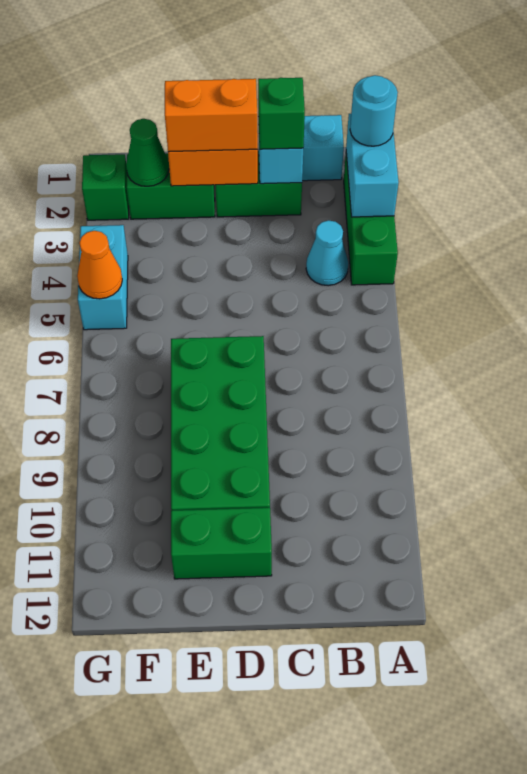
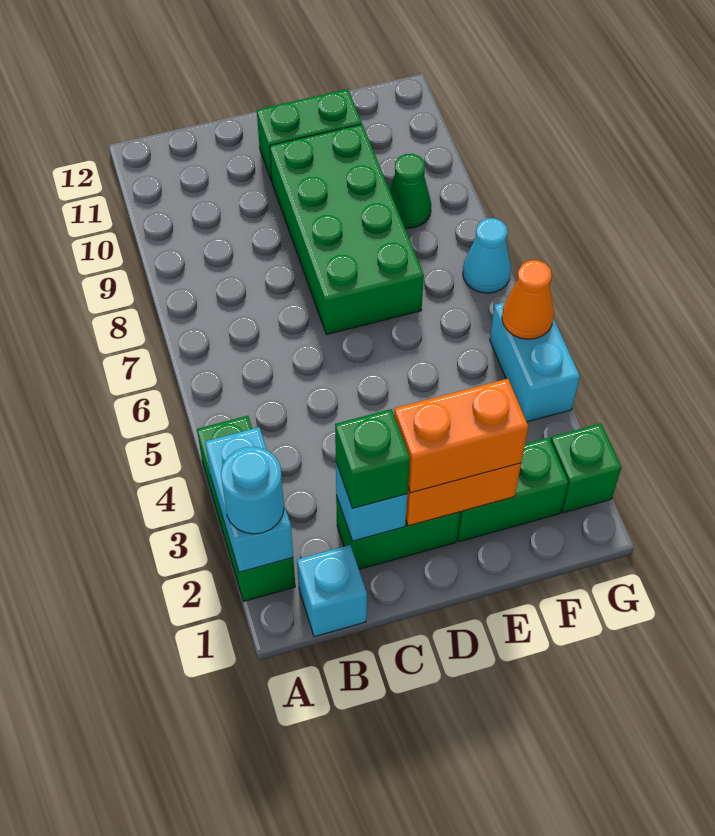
cyan cone B4 level 1 -> cyan cone G7 level 1
green cone F2 level 2 -> green cone F9 level 1

